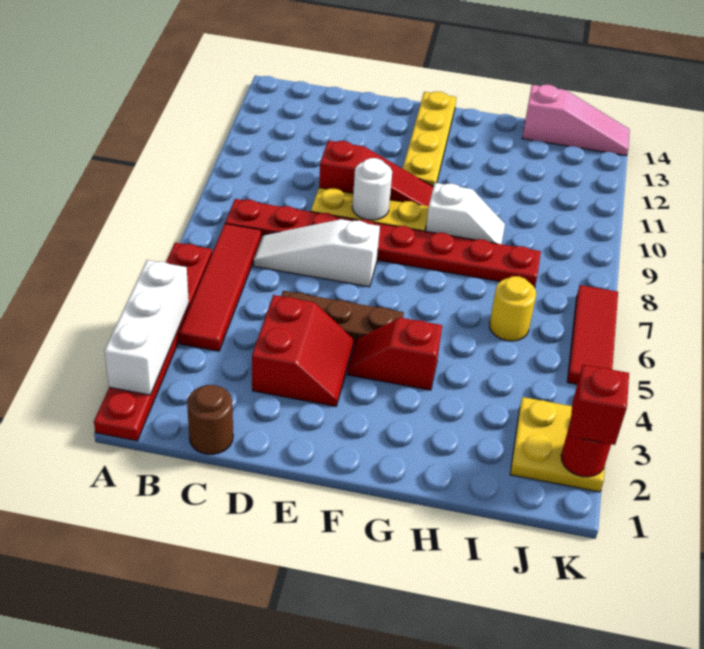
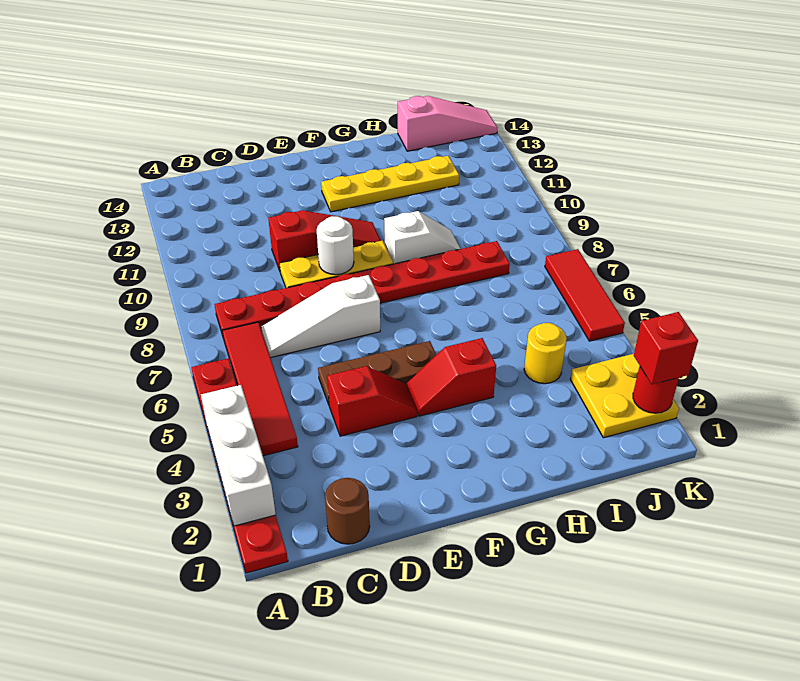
red slope D3:E4 level 1 top D -> red slope D4:E4 level 1 top D
yellow plate F11:F14 level 1 -> yellow plate F12:I12 level 1
yellow round brick I6 level 1 -> yellow round brick I4 level 1

